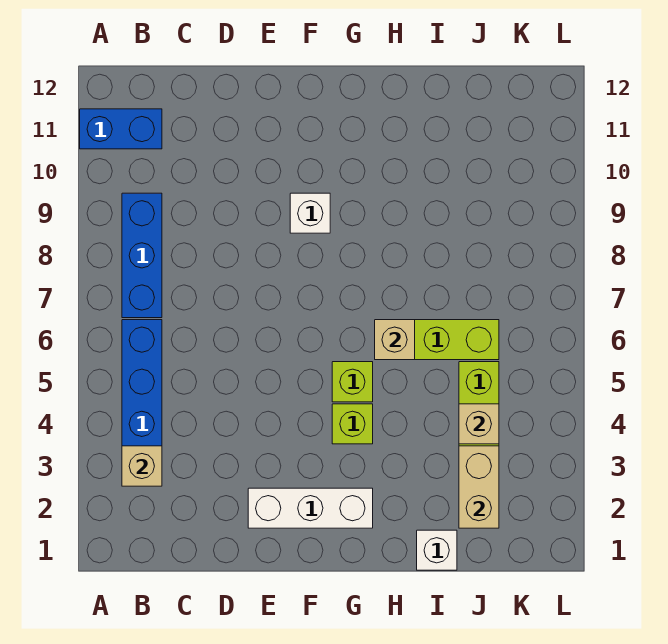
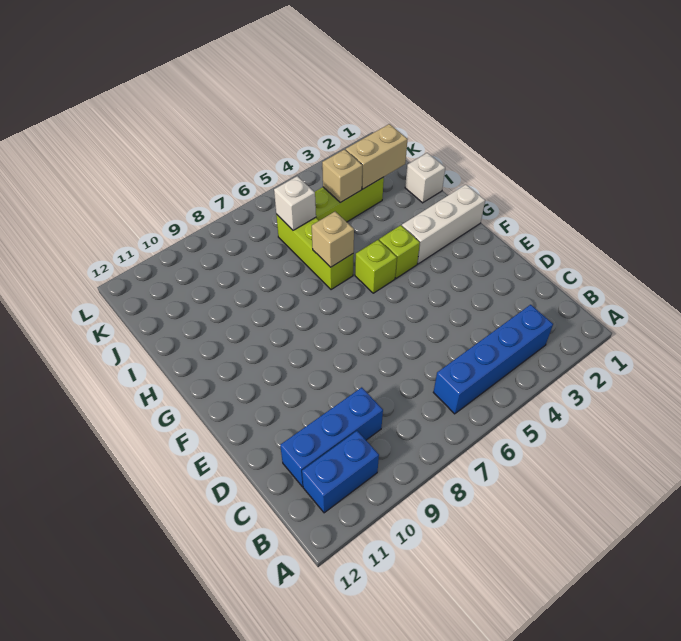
blue brick A11:B11 level 1 -> blue brick B10:B11 level 1
tan brick B3 level 2 -> none
blue brick B7:B9 level 1 -> blue brick C9:C11 level 1
white brick E2:G2 level 1 -> white brick G1:G3 level 1
white brick F9 level 1 -> white brick J6 level 2

